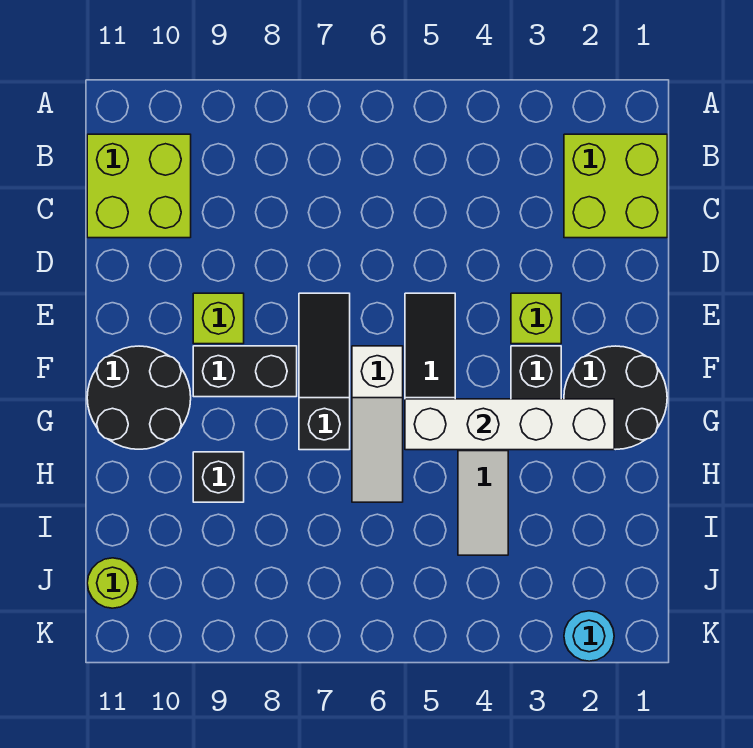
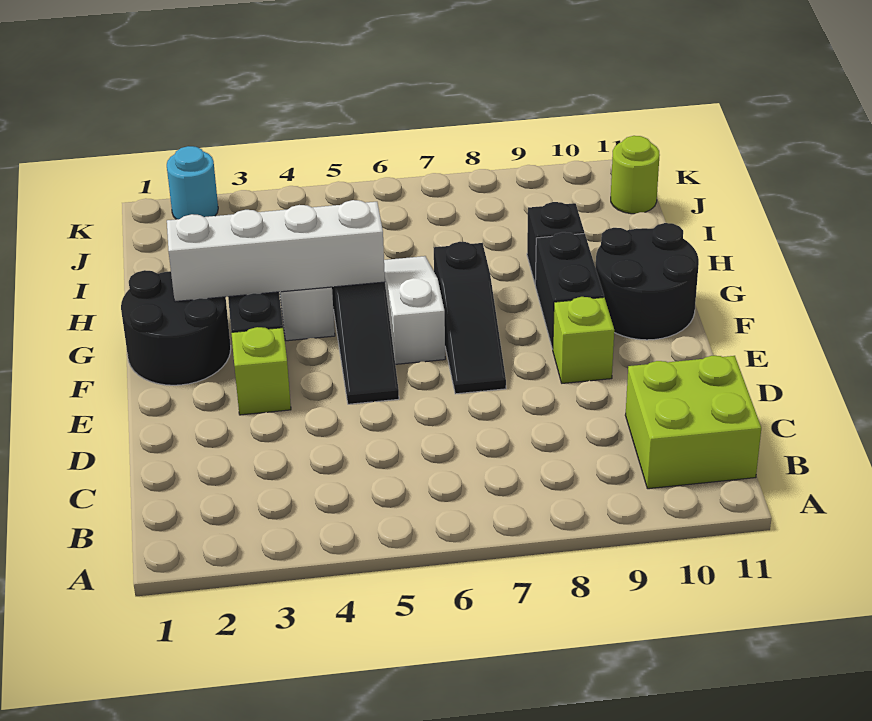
lime brick B1:C2 level 1 -> none
black brick F8:F9 level 1 -> black brick F9:G9 level 1

